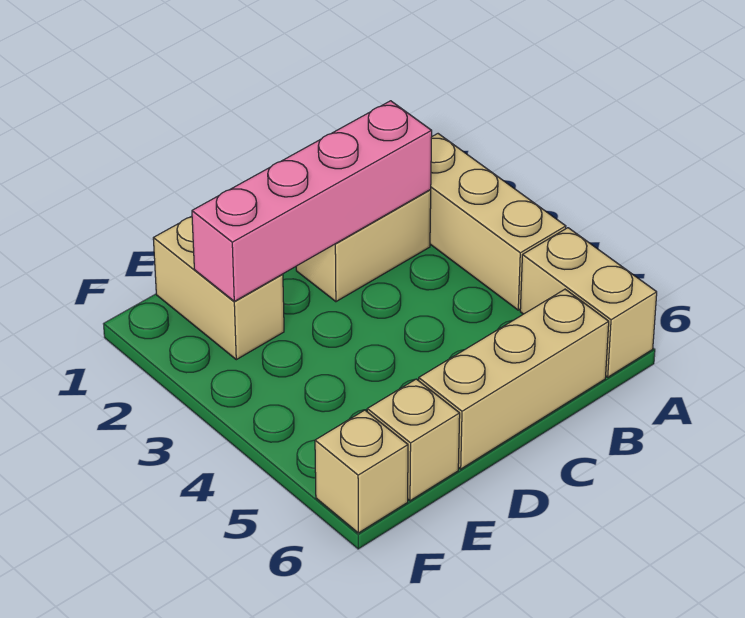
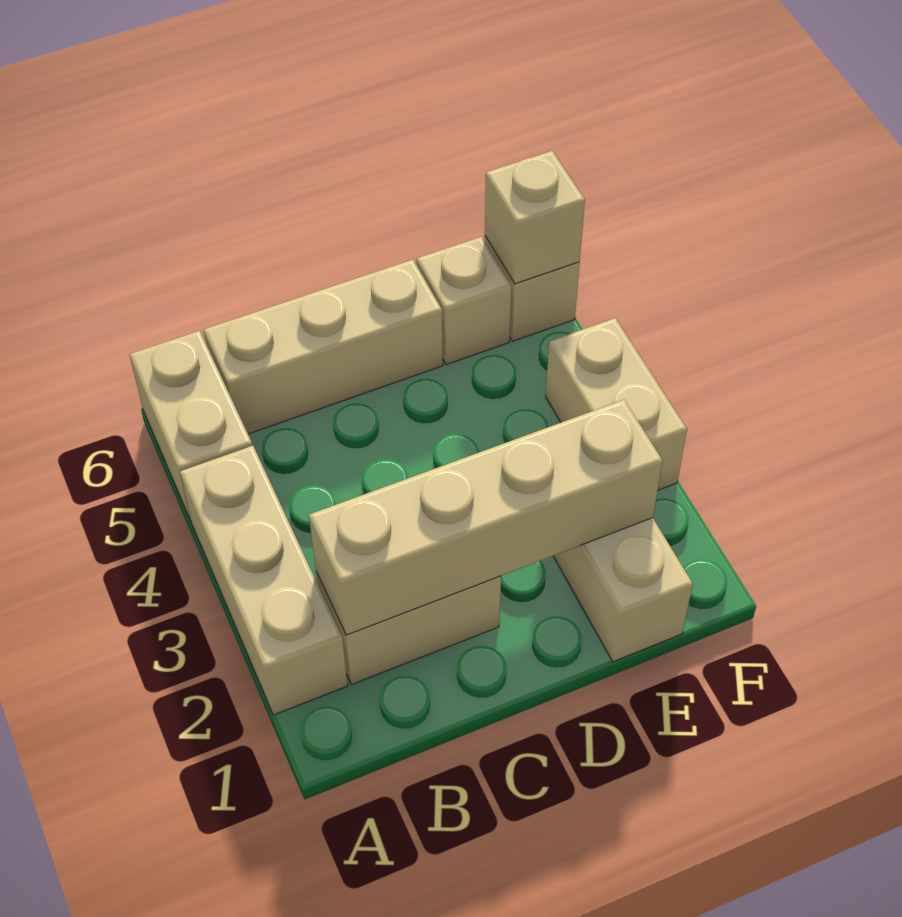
pink brick B2:E2 level 2 -> tan brick B2:E2 level 2
none -> tan brick F3:F4 level 1
none -> tan brick F6 level 2

